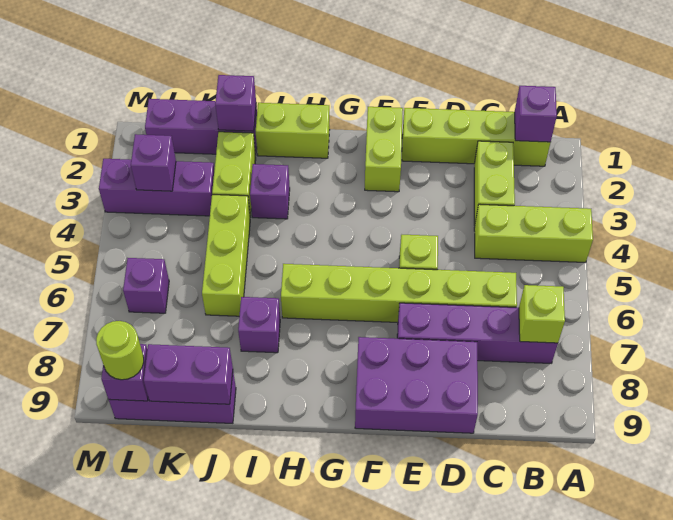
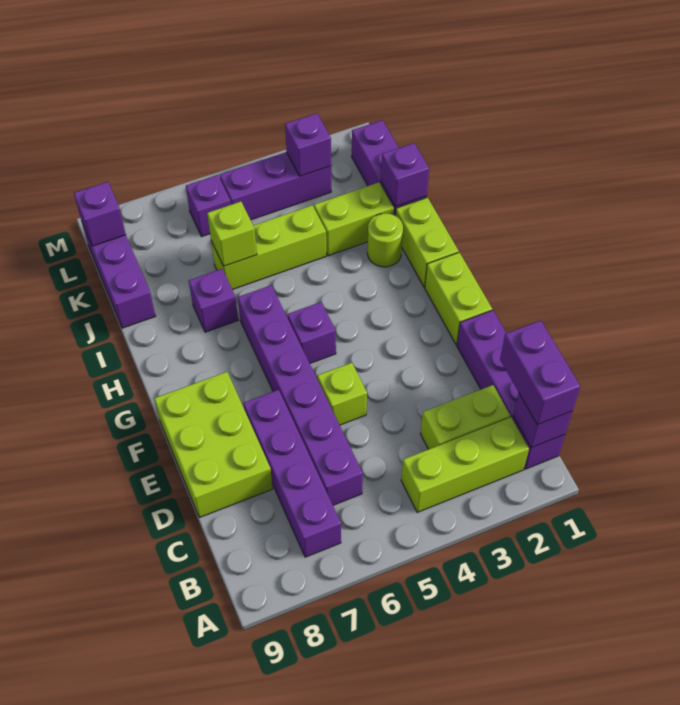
lime brick A4:C4 level 1 -> lime brick B2:B4 level 1
lime brick B1:E1 level 1 -> purple brick B1:E1 level 1
lime brick B7 level 2 -> lime brick J6 level 2
lime brick C6:H6 level 1 -> purple brick C6:H6 level 1
purple brick D8:F9 level 1 -> lime brick D8:F9 level 1
lime brick F1:F2 level 1 -> lime brick F1:G1 level 1
purple brick I3 level 1 -> purple brick G5 level 1
purple brick J9:K9 level 2 -> purple brick B1:C1 level 3
purple brick K3:M3 level 1 -> purple brick L3:L5 level 1
lime round brick L9 level 3 -> lime round brick I2 level 1

